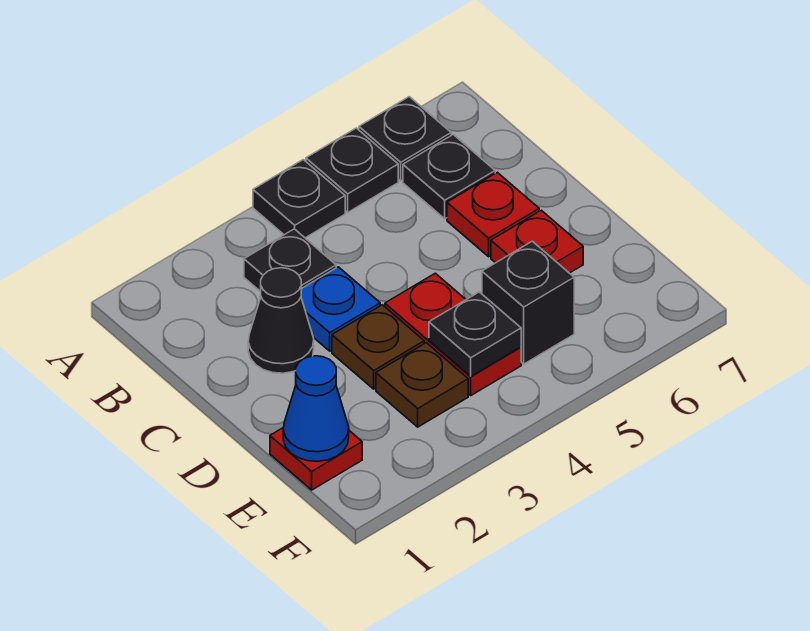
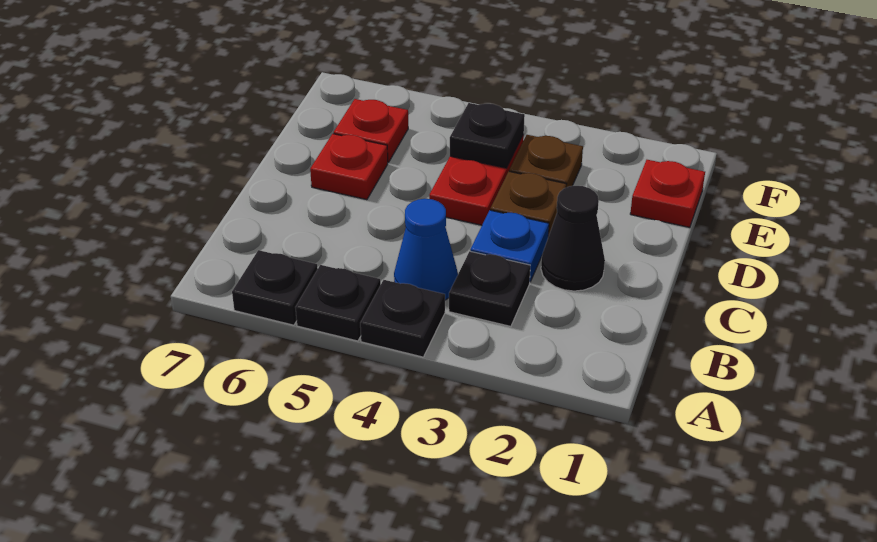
black plate B6 level 1 -> none
red plate C6 level 1 -> red plate E6 level 1
blue cone E1 level 2 -> blue cone B4 level 1
black brick E5 level 1 -> none

